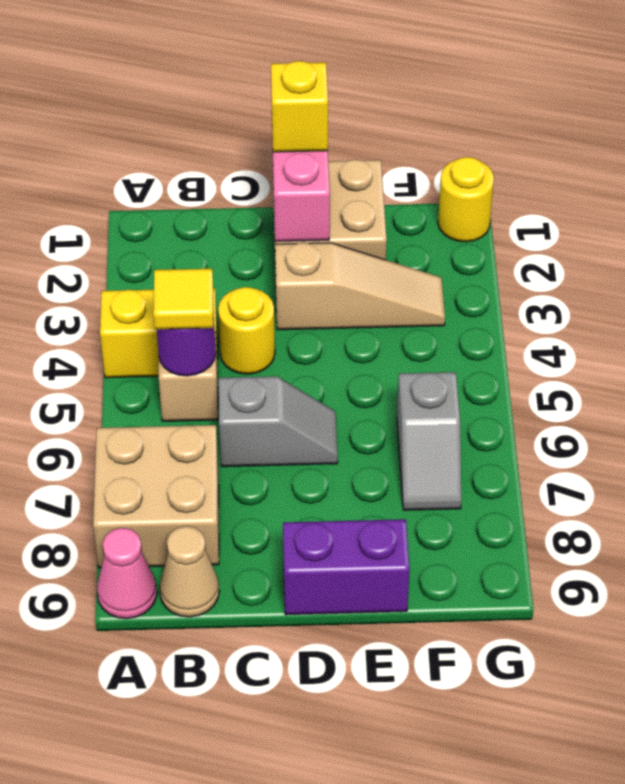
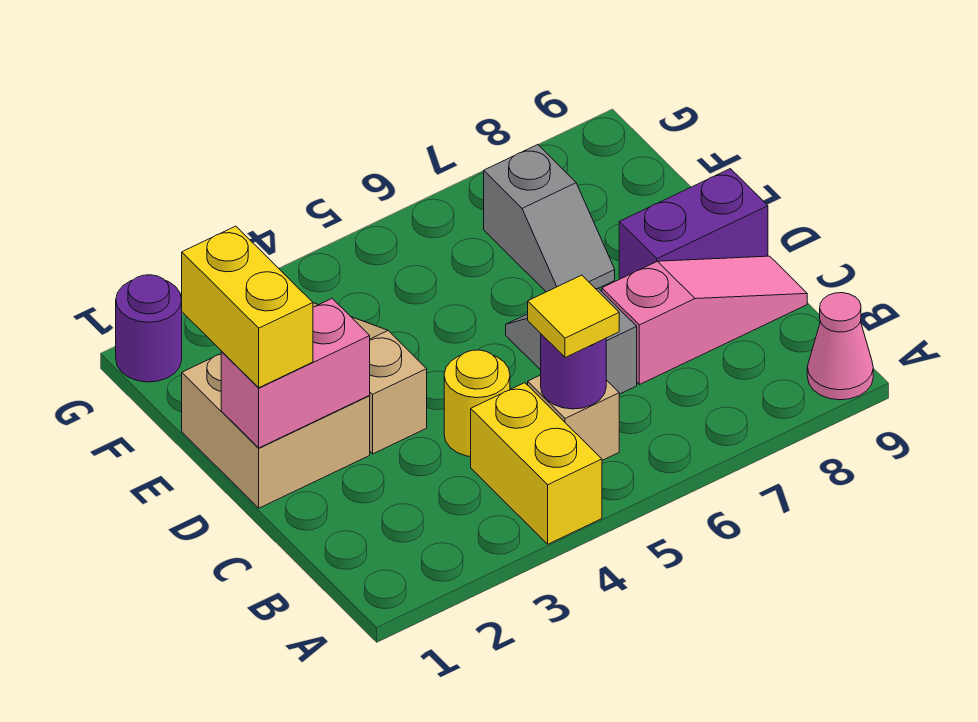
tan brick A7:B8 level 1 -> none
tan cone B9 level 1 -> none
none -> pink slope C7:C9 level 1 top 7
yellow brick D1 level 3 -> yellow brick D1:E1 level 3
purple brick D9:E9 level 1 -> purple brick D8:D9 level 1
grey slope F6:F7 level 1 top 6 -> grey slope E7:F7 level 1 top F
yellow round brick G1 level 1 -> purple round brick G1 level 1

